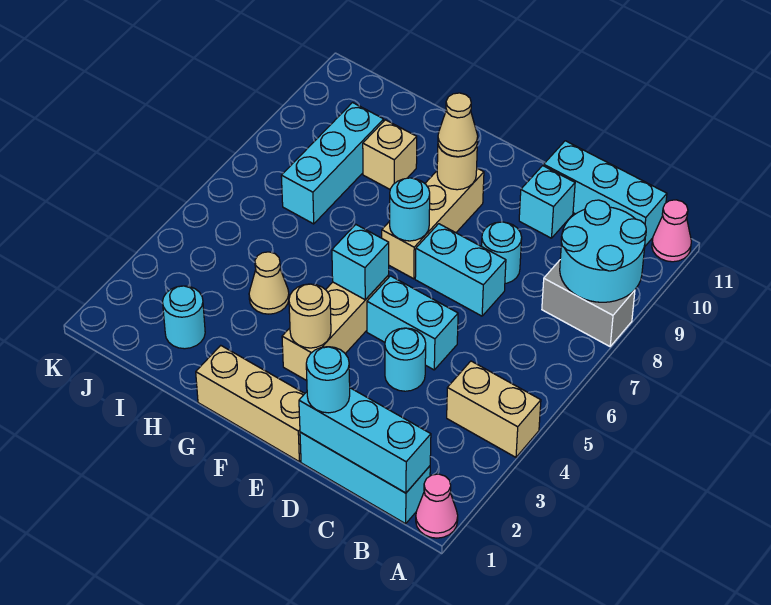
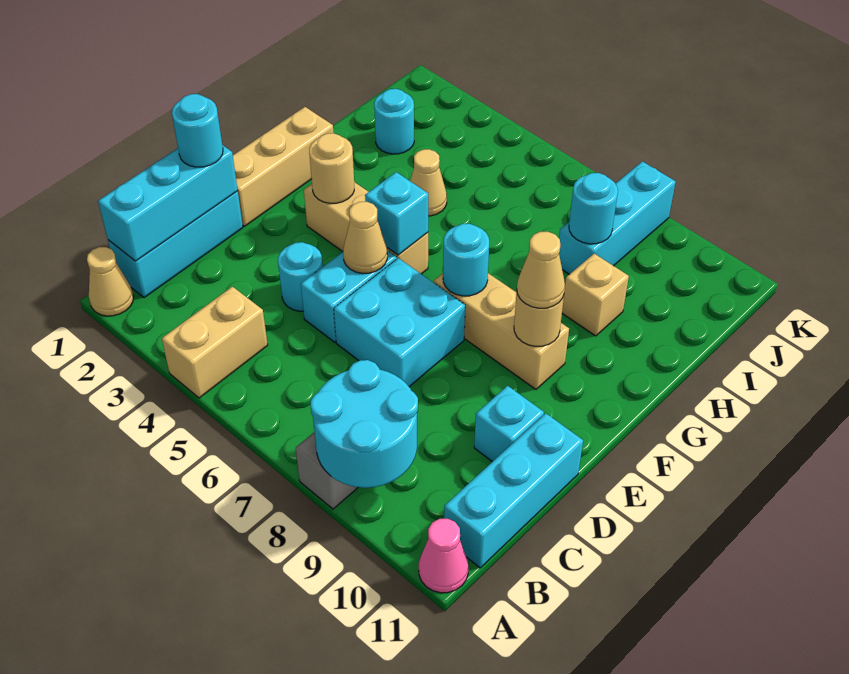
pink cone A1 level 1 -> tan cone A1 level 1
cyan brick D7:E7 level 1 -> cyan brick D6:E7 level 1
cyan round brick D8 level 1 -> cyan round brick I8 level 2
none -> tan cone E5 level 2
cyan brick I7:I9 level 1 -> cyan brick I8:K8 level 1

